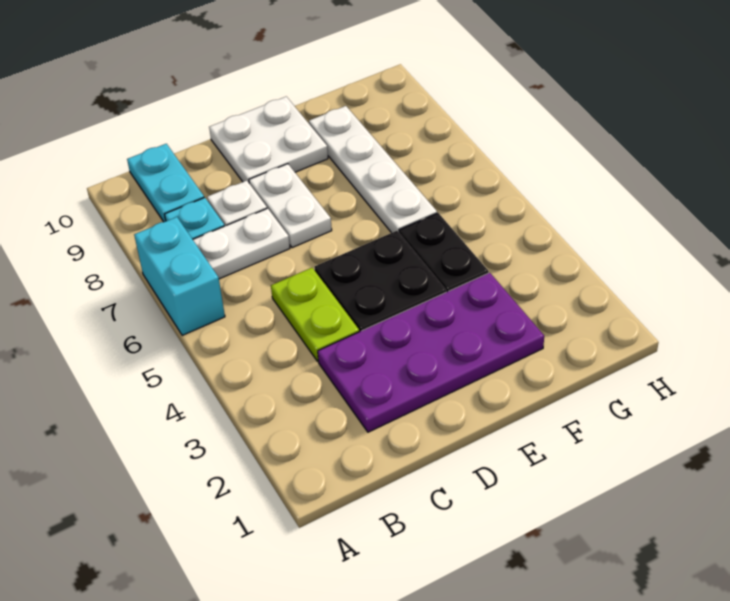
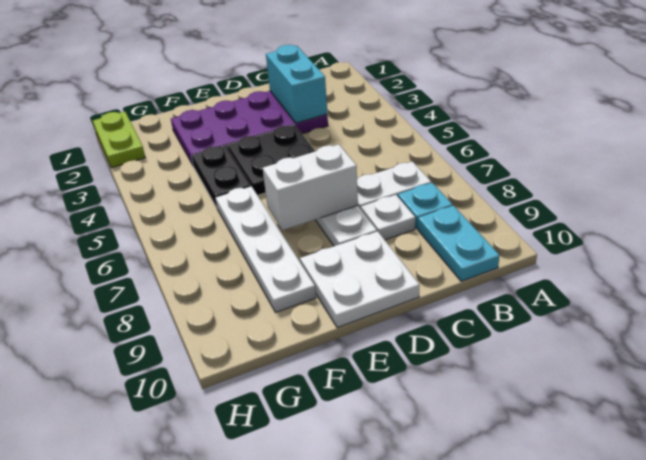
cyan brick A6:A7 level 1 -> cyan brick C2:C3 level 2
lime plate C4:C5 level 1 -> lime plate H1:H2 level 1
none -> white brick D7:E7 level 2

